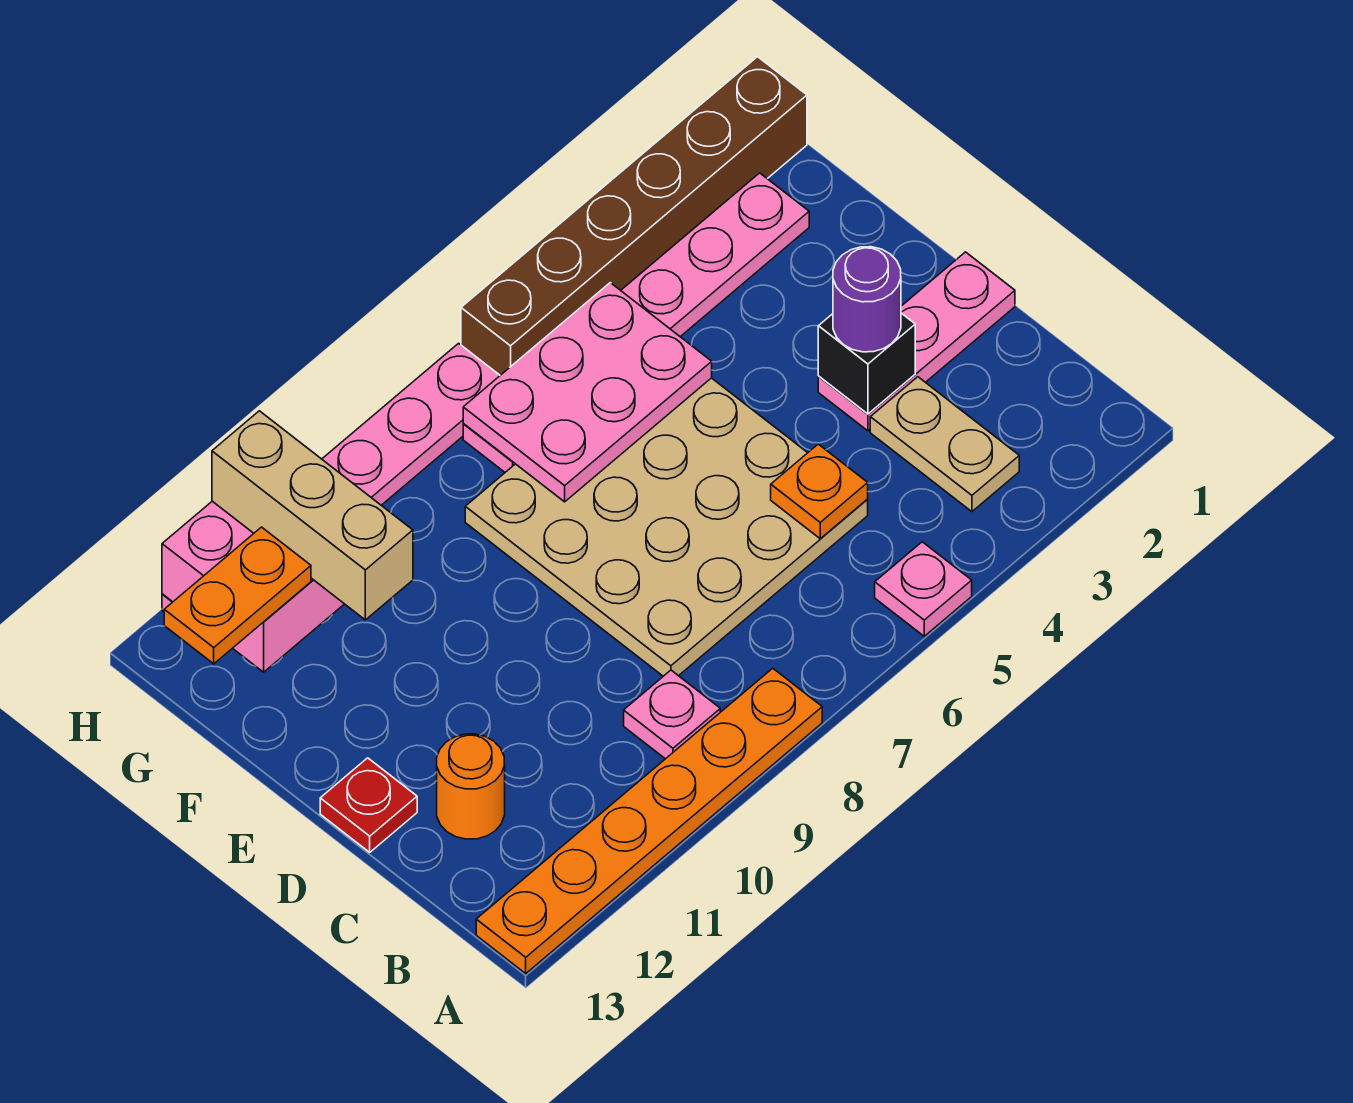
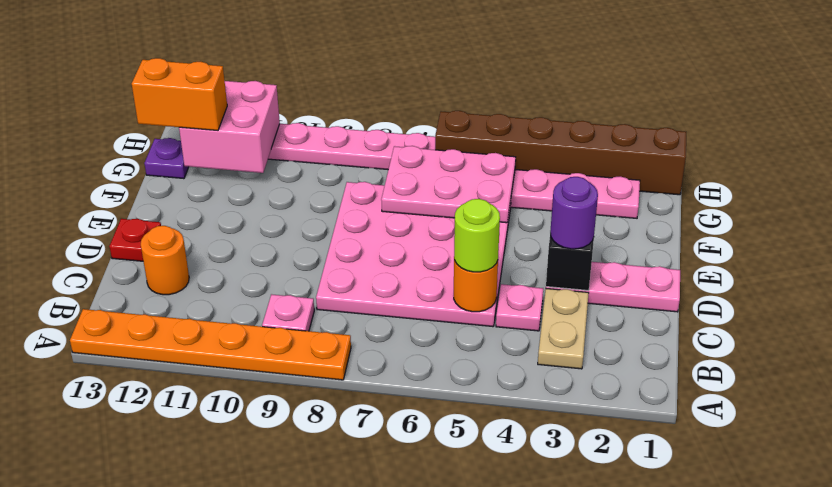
pink plate A5 level 1 -> pink plate C4 level 1
tan plate C5:F8 level 1 -> pink plate C5:F8 level 1
orange plate C5 level 2 -> orange round brick C5 level 2
none -> lime round brick C5 level 3
tan brick F11:H11 level 3 -> none
orange plate G12:G13 level 3 -> orange brick G12:G13 level 3
none -> purple plate G13 level 1

